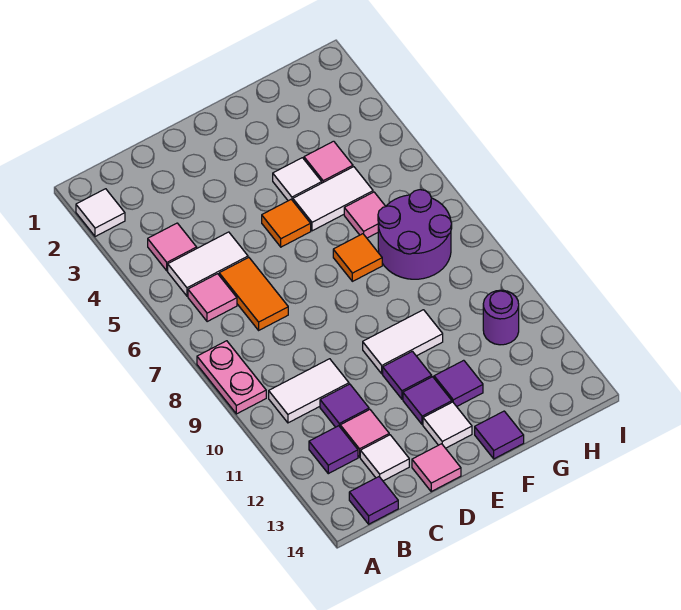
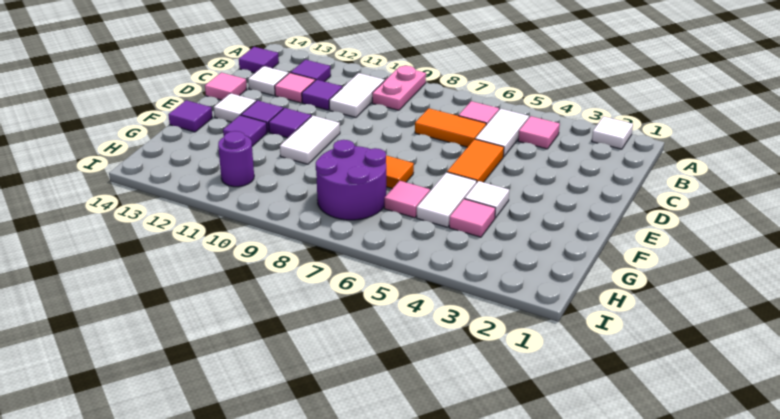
pink plate A8:A9 level 1 -> pink plate A9:B9 level 1
orange tile E5 level 1 -> orange tile D5:E5 level 1

